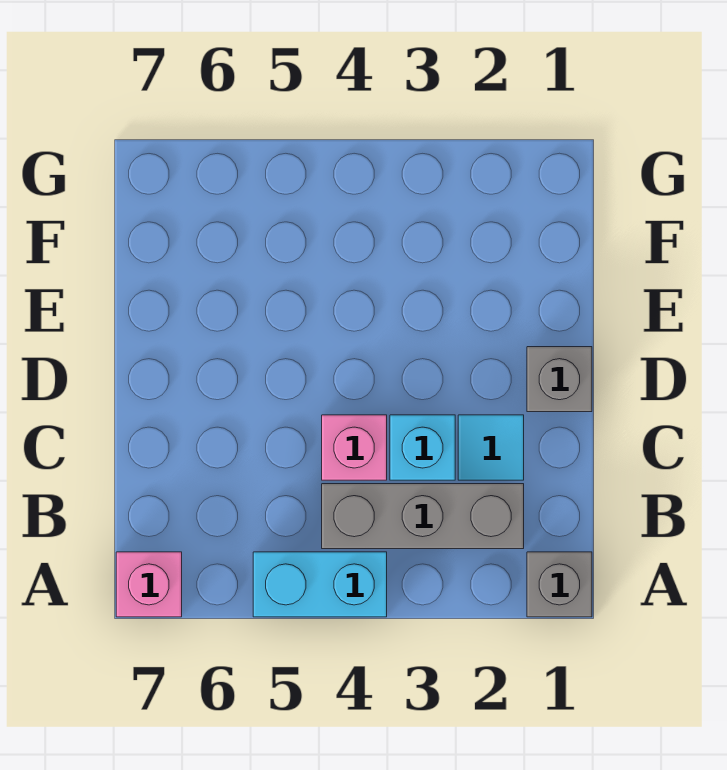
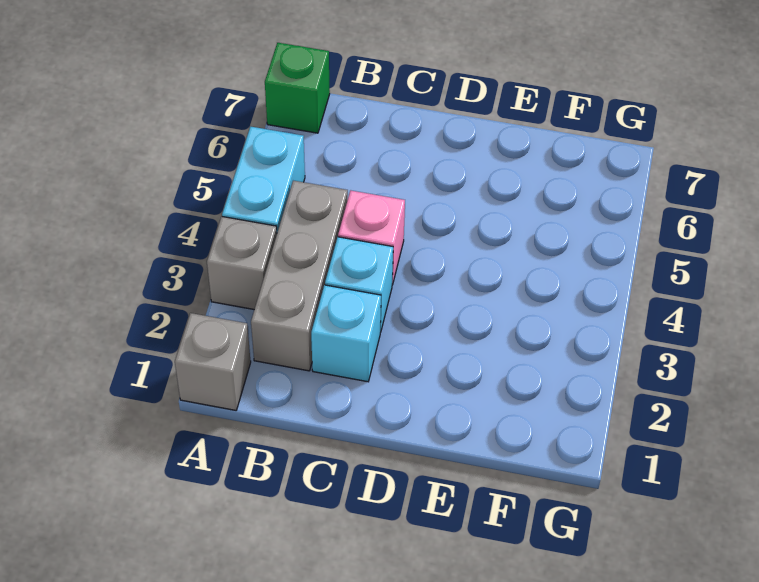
pink brick A7 level 1 -> green brick A7 level 1
cyan tile C2 level 1 -> cyan brick C2 level 1
grey brick D1 level 1 -> grey brick A3 level 1

